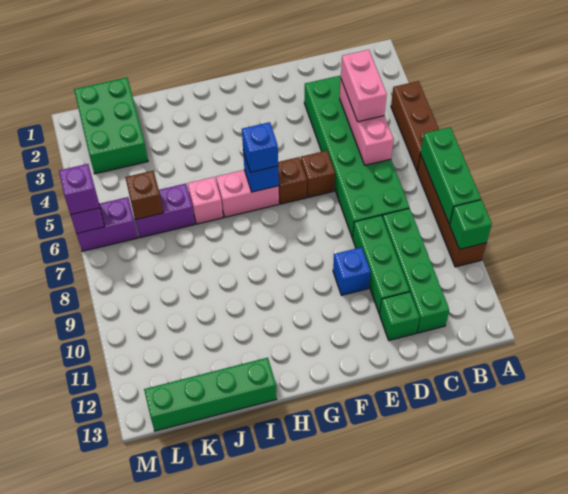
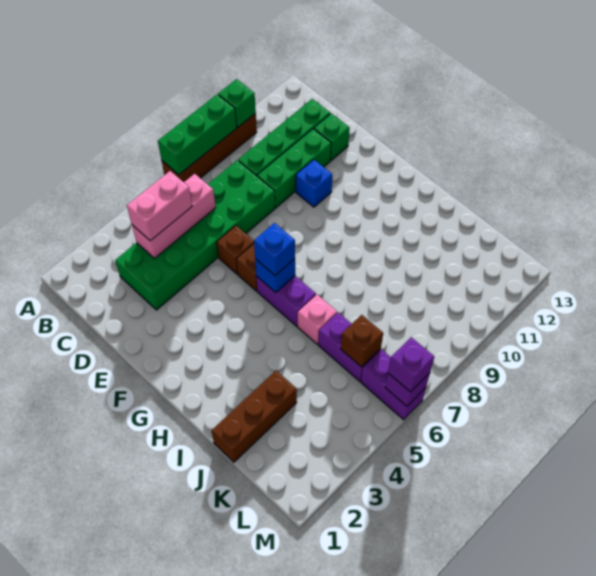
brown brick A4:A6 level 1 -> brown brick J1:J3 level 1
pink brick G6:H6 level 1 -> purple brick G6:H6 level 1
green brick I13:L13 level 1 -> none
green brick K1:L3 level 1 -> none

